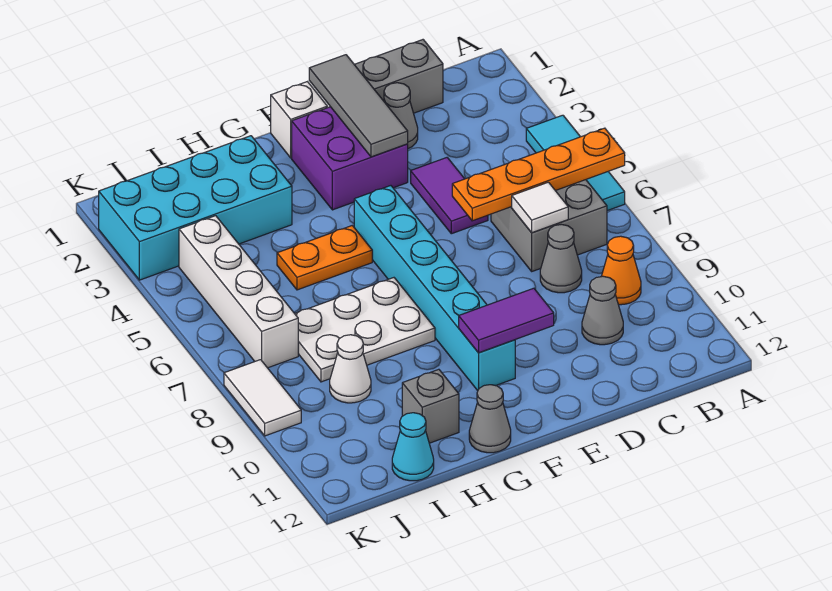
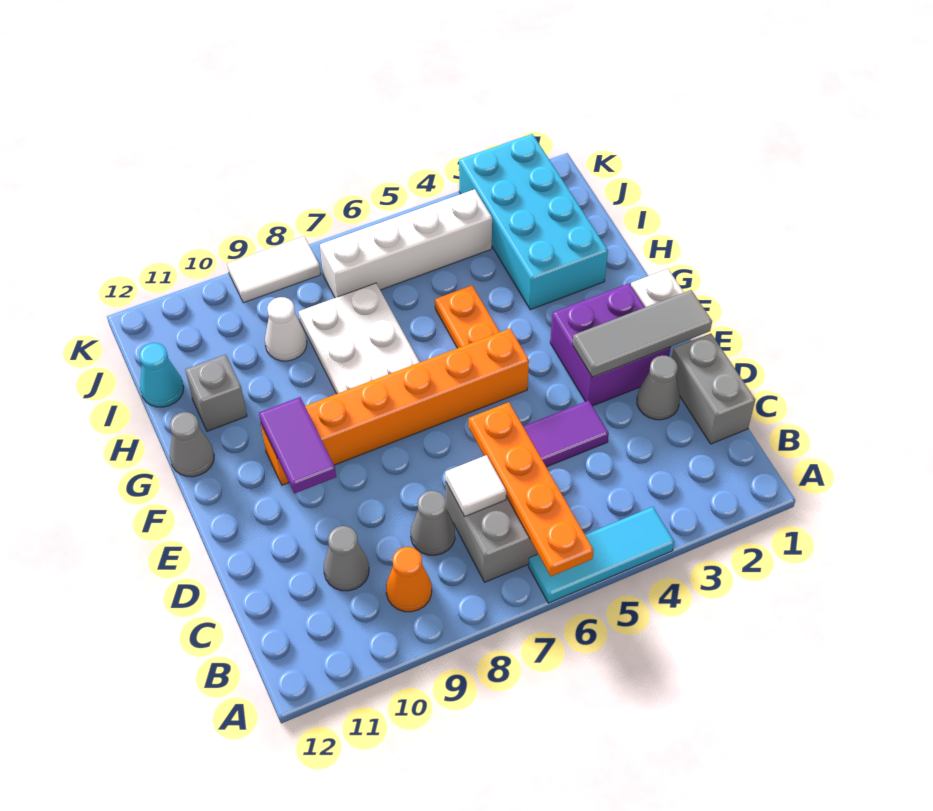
cyan brick F5:F10 level 1 -> orange brick F5:F10 level 1

